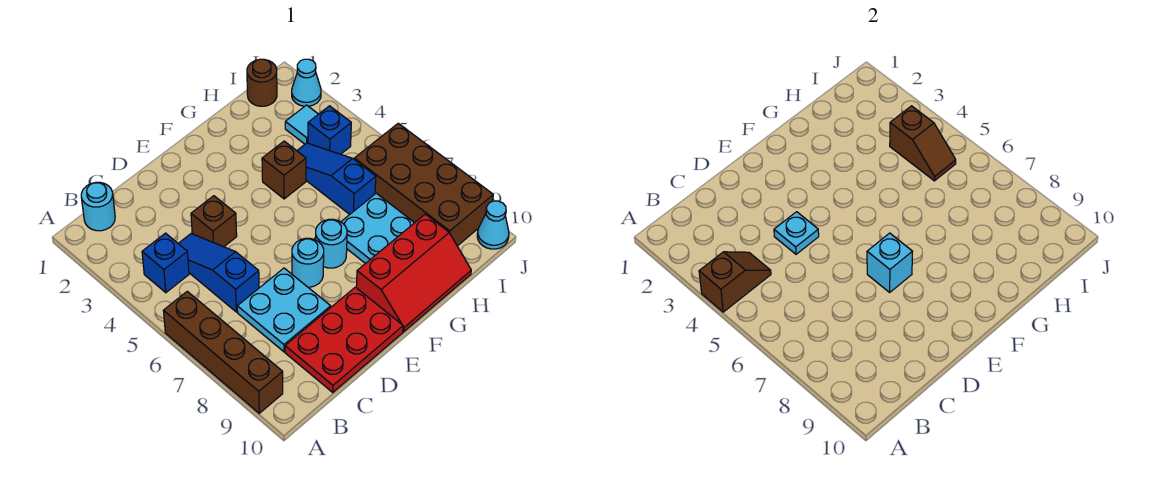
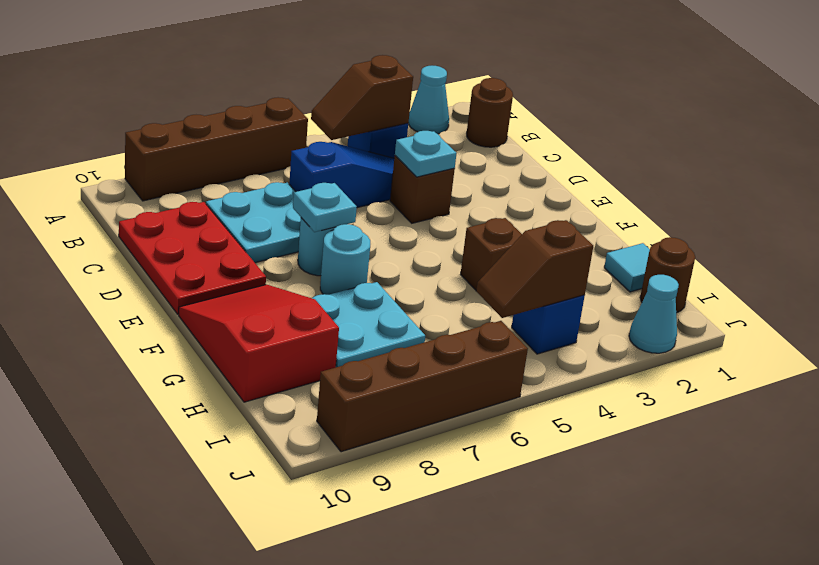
brown slope A4:B4 level 2 top A -> brown slope B4:B5 level 2 top 4
cyan round brick B1 level 1 -> brown round brick B1 level 1
cyan brick E7 level 2 -> cyan plate E7 level 2
red slope F9:H10 level 1 top 9 -> red slope F9:H10 level 1 top H
blue slope H4:H6 level 1 top 6 -> none
cyan tile I3 level 1 -> cyan tile H1 level 1
brown brick I6:J9 level 1 -> brown brick J6:J9 level 1
cyan cone J10 level 1 -> cyan cone A2 level 1

